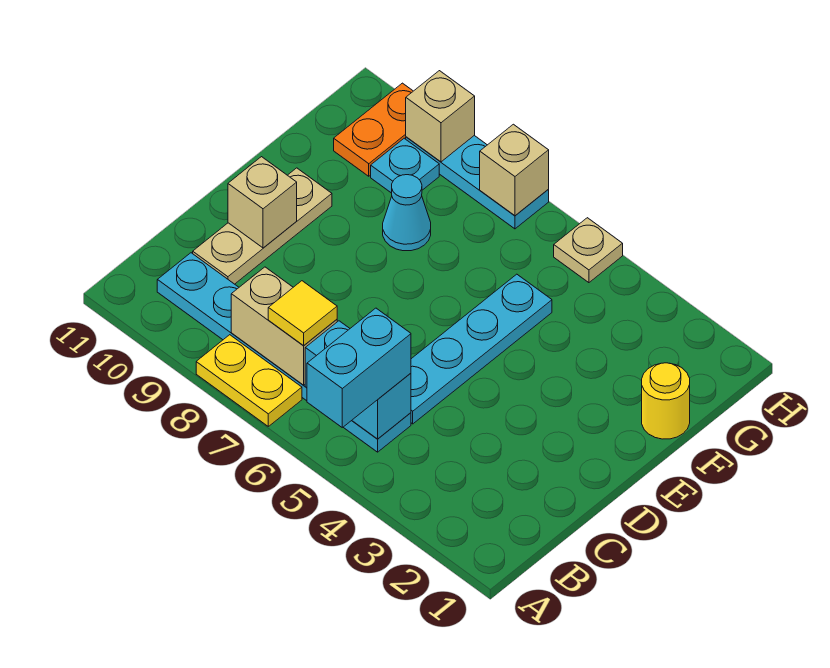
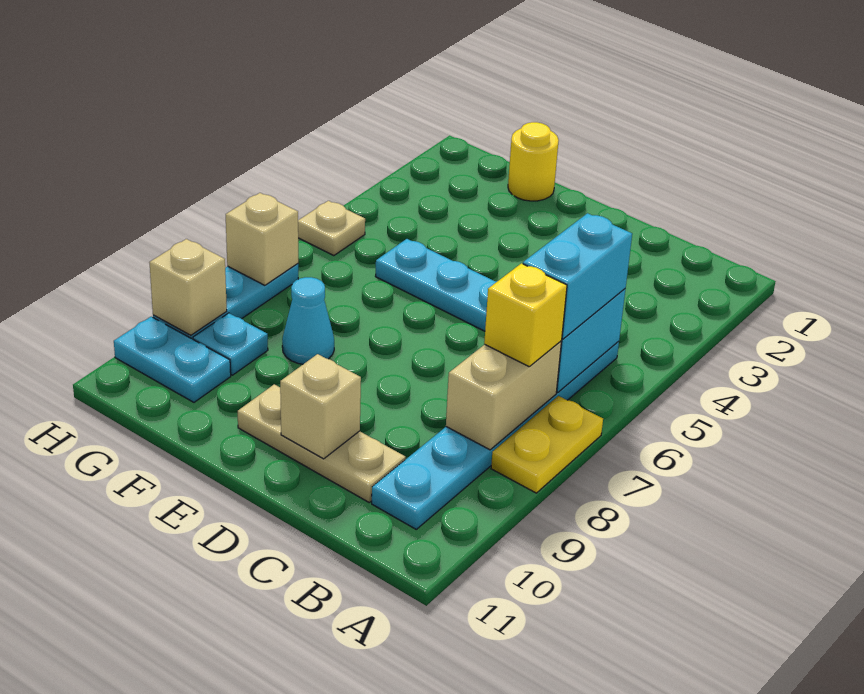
cyan brick A5:B5 level 3 -> cyan brick B5:B6 level 3
yellow tile B7 level 3 -> yellow brick B7 level 3
orange plate G10:H10 level 1 -> cyan plate G10:H10 level 1

